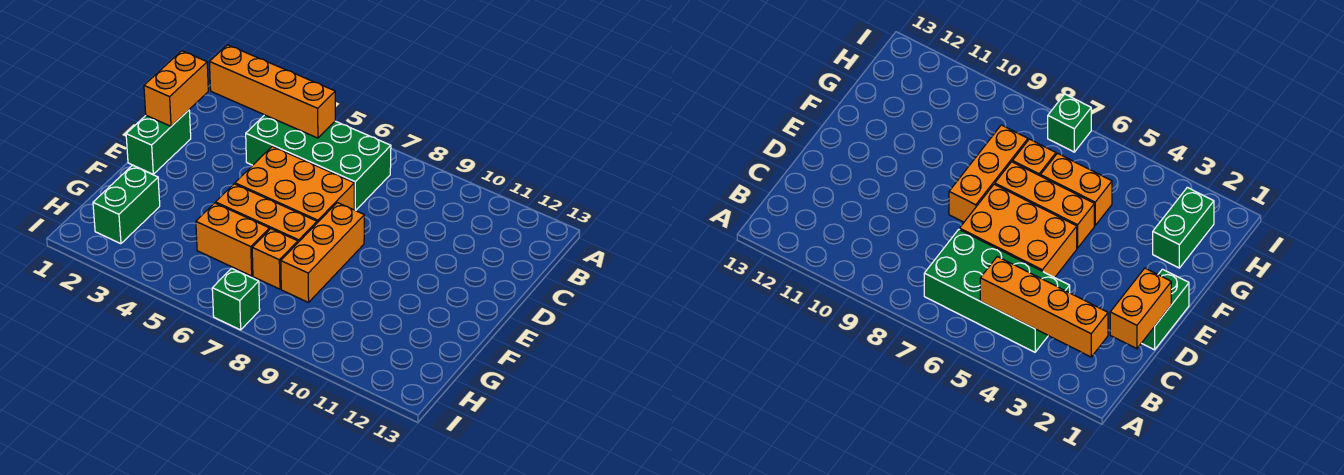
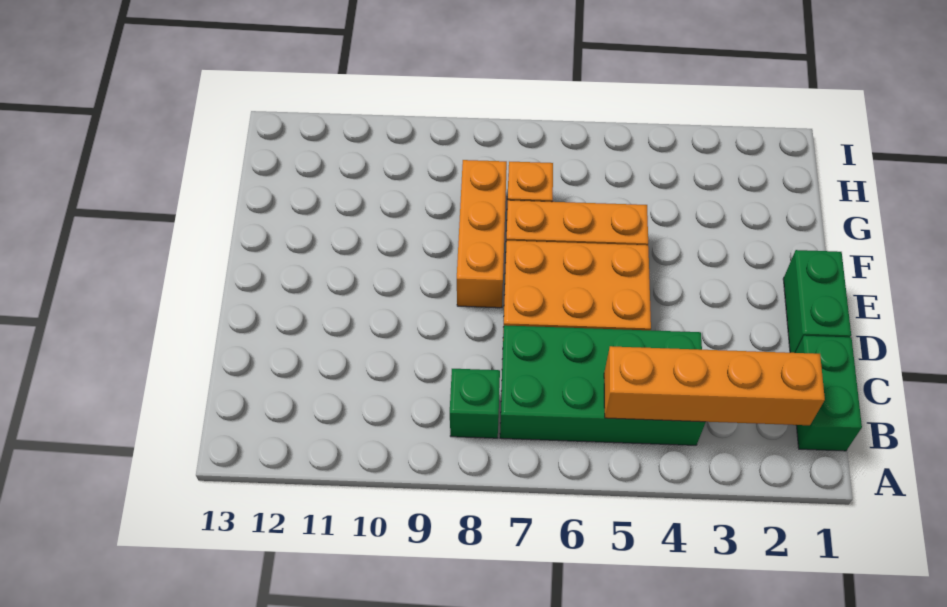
orange brick C1:D1 level 2 -> none
green brick G2:H2 level 1 -> green brick B1:C1 level 1
orange brick G5:G6 level 1 -> none
green brick I7 level 1 -> green brick B8 level 1

